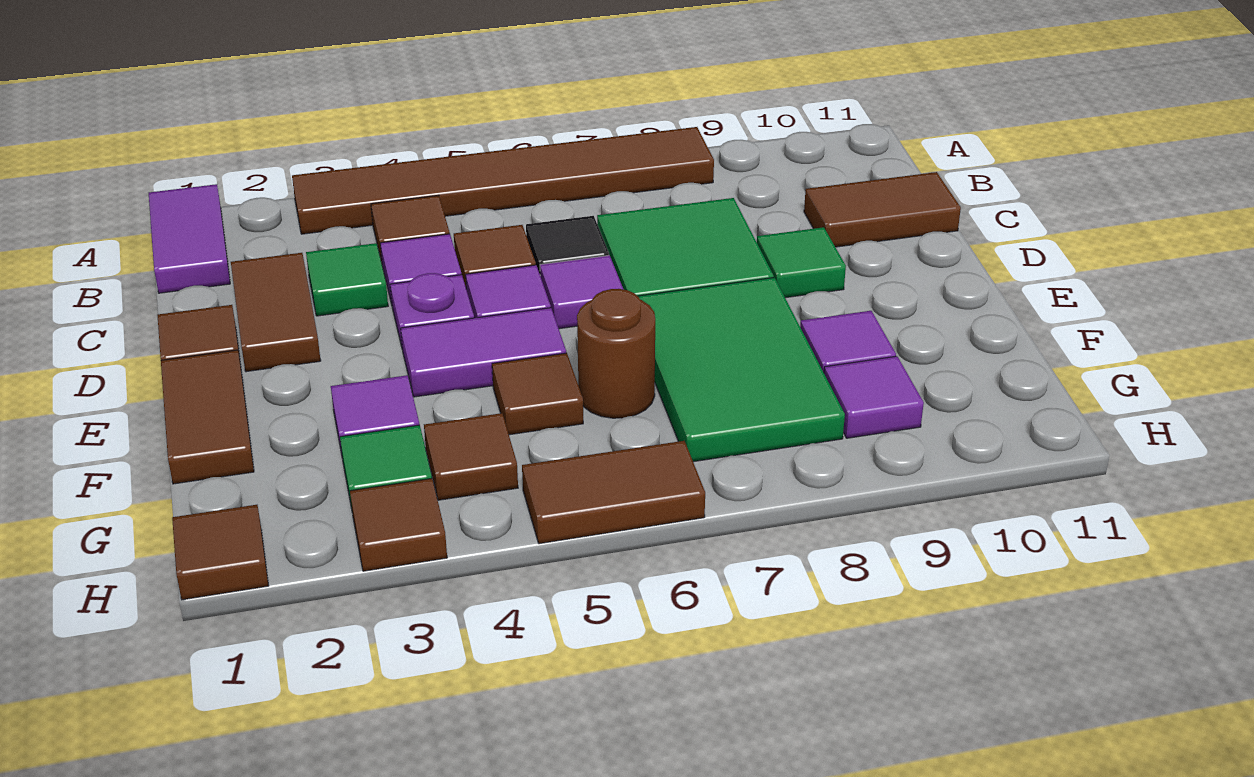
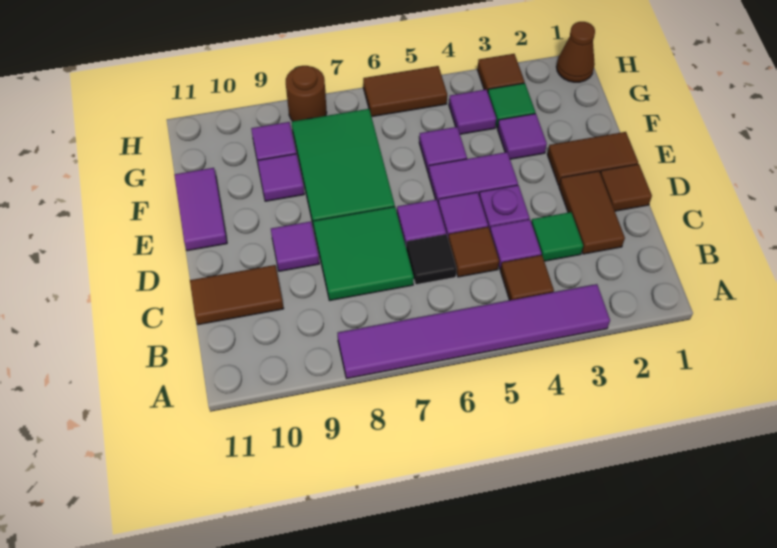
purple tile A1:B1 level 1 -> purple tile E11:F11 level 1
brown tile A3:A8 level 1 -> purple tile A3:A8 level 1
green tile D9 level 1 -> purple tile D9 level 1
brown tile E1:F1 level 1 -> brown tile E1:E2 level 1
brown tile F5 level 1 -> purple tile F5 level 1
brown round brick F6 level 1 -> brown round brick H8 level 1
brown tile G4 level 1 -> purple tile G4 level 1
brown tile H1 level 1 -> brown cone H1 level 1

